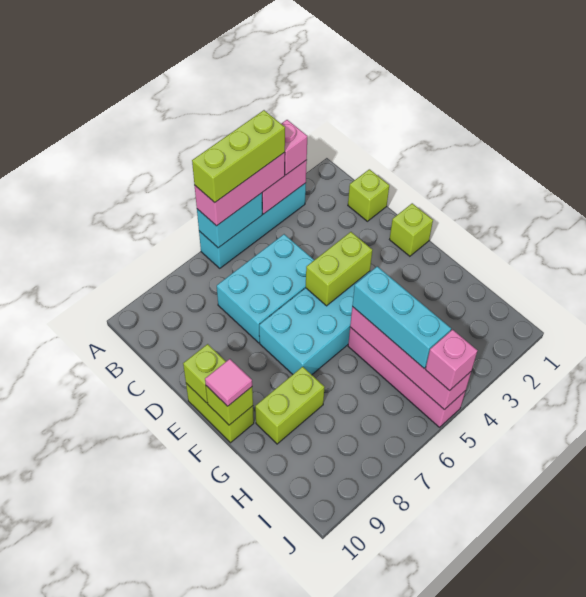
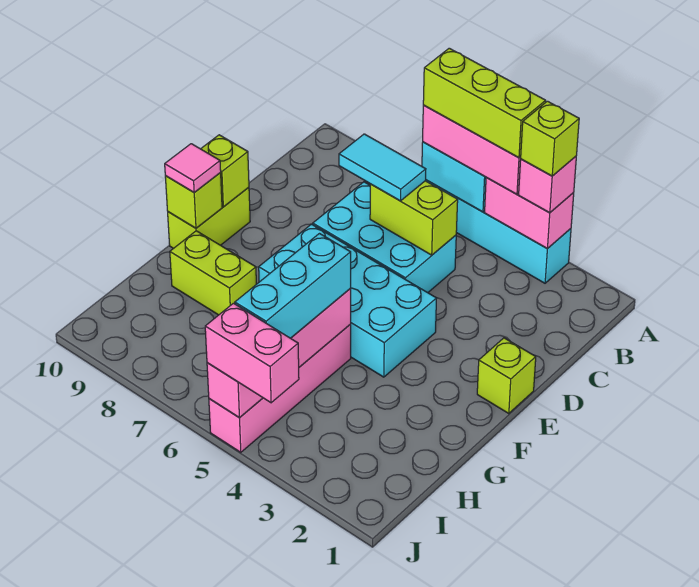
lime brick C1 level 1 -> lime brick A3 level 4
none -> cyan tile C6:C7 level 3
lime brick E4:E5 level 2 -> lime brick C5:C6 level 2
pink brick J5 level 3 -> pink brick J4:J5 level 3

